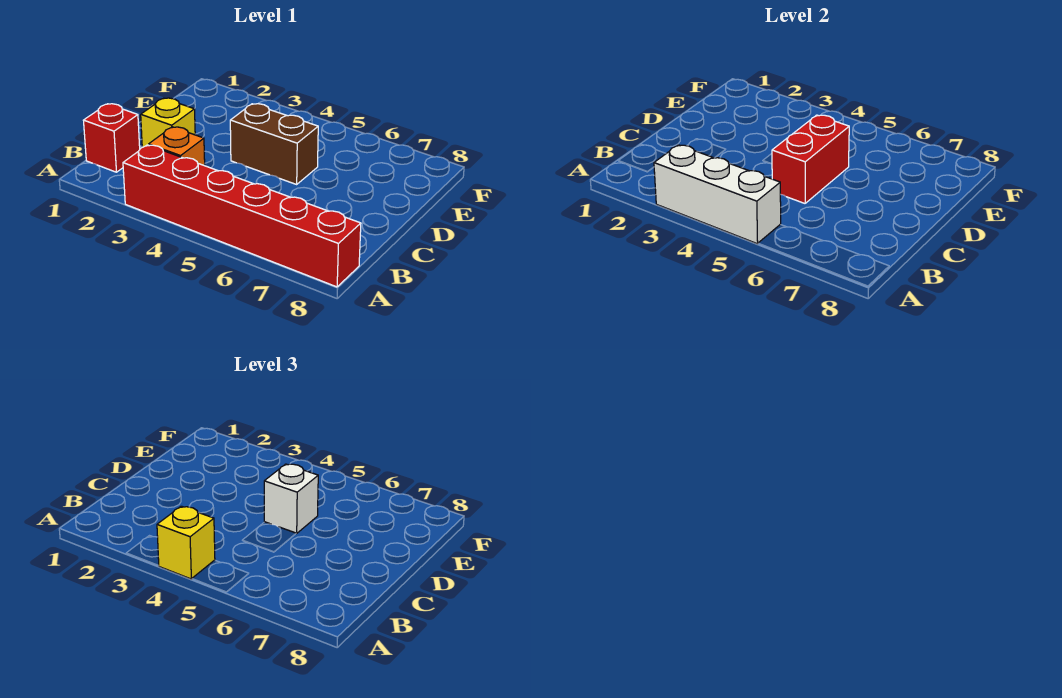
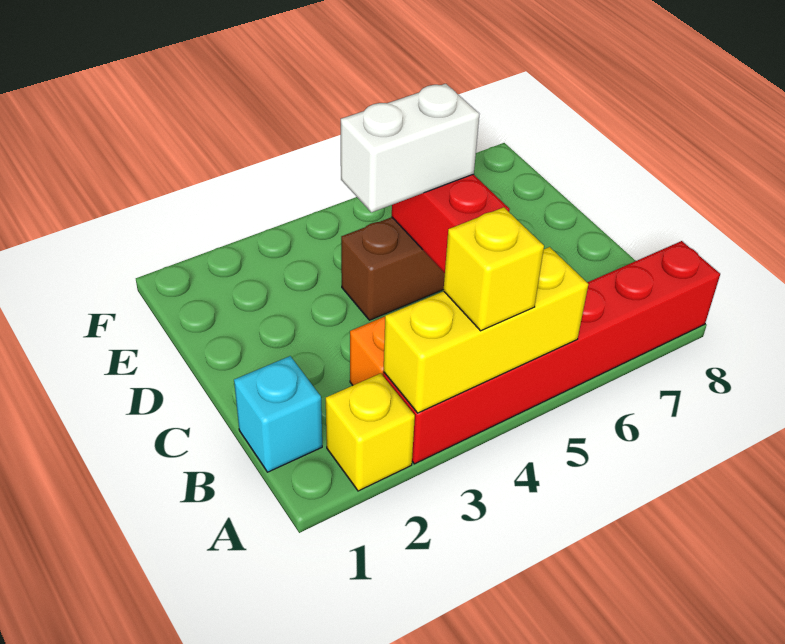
white brick A3:A5 level 2 -> yellow brick A3:A5 level 2
red brick B1 level 1 -> cyan brick B1 level 1
yellow brick C2 level 1 -> yellow brick A2 level 1
white brick D5 level 3 -> white brick D4:D5 level 3

